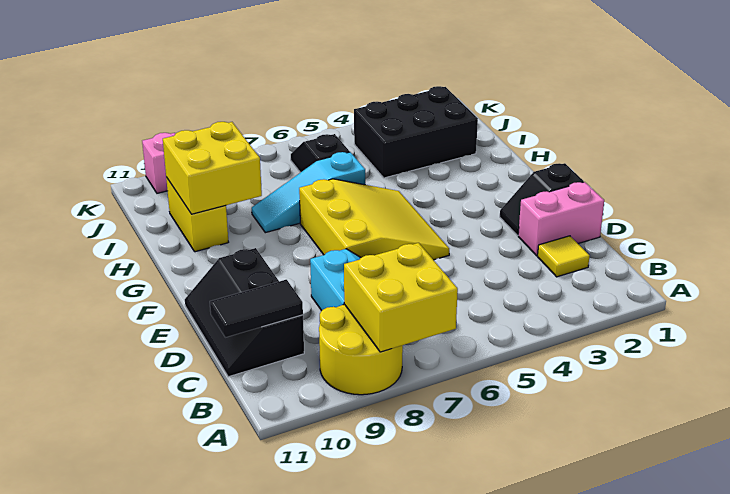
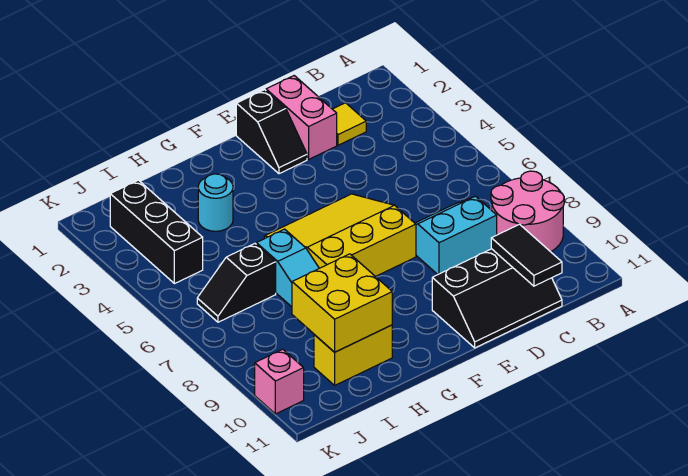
yellow brick A7:B8 level 2 -> none
yellow round brick A8:B9 level 1 -> pink round brick A8:B9 level 1
none -> cyan round brick H3 level 1
black brick I2:J4 level 1 -> black brick J2:J4 level 1

